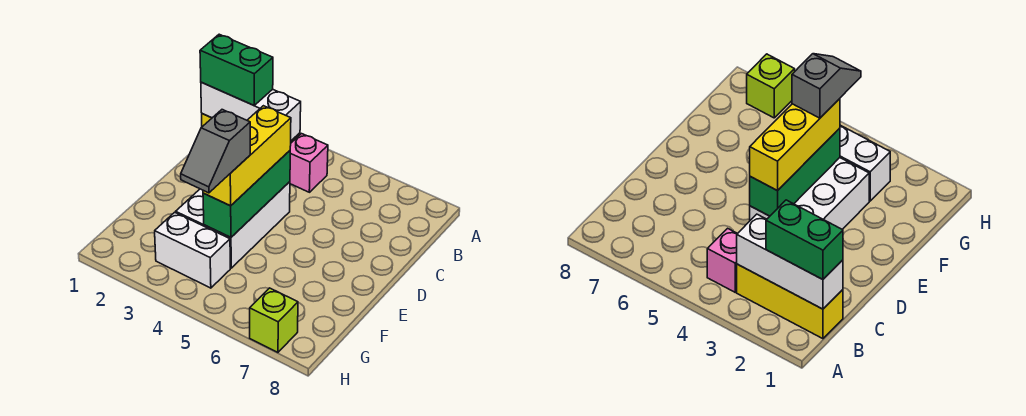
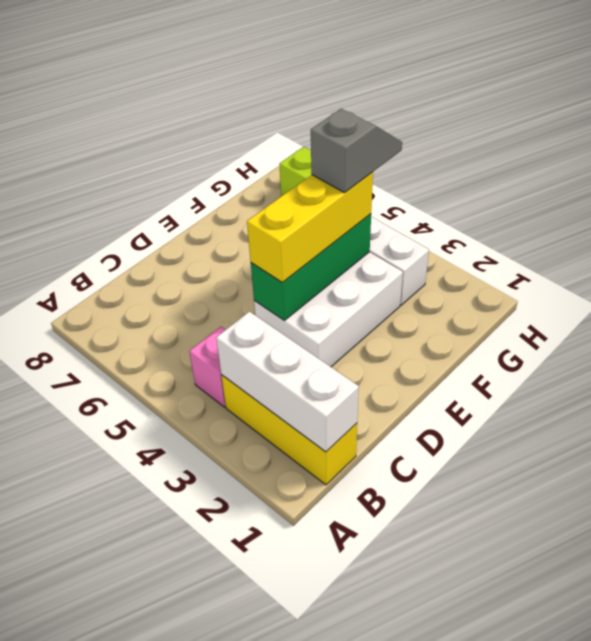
green brick B1:B2 level 3 -> none

